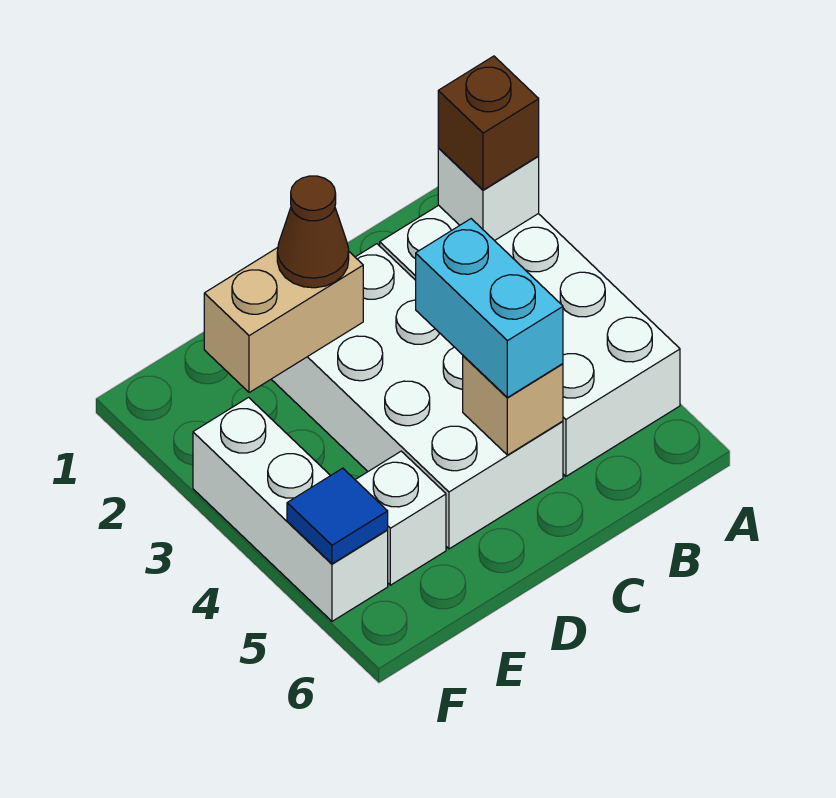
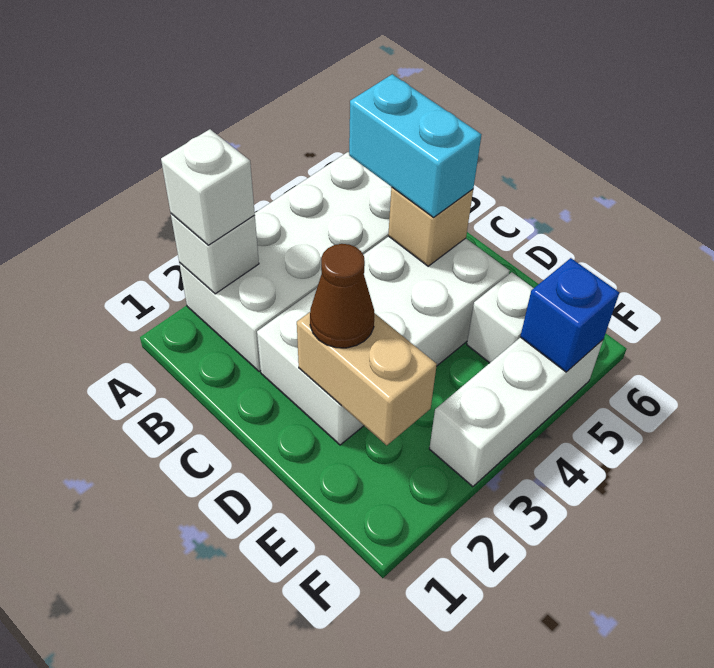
brown brick A2 level 3 -> white brick A2 level 3
cyan brick C4:C5 level 3 -> cyan brick B5:C5 level 3
blue tile F5 level 2 -> blue brick F5 level 2

